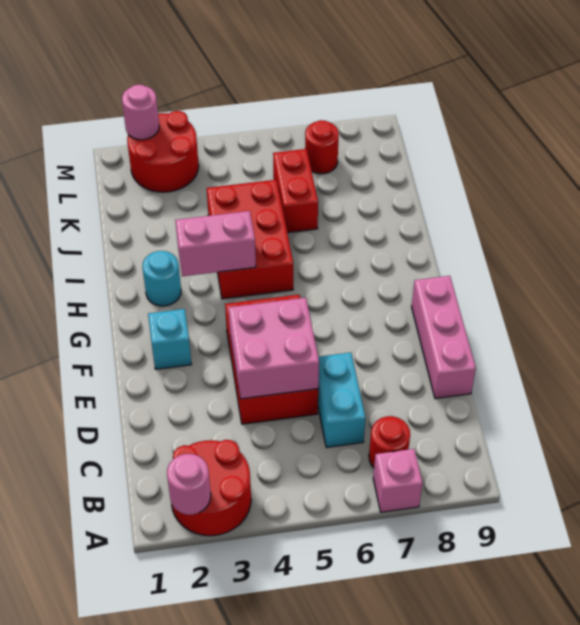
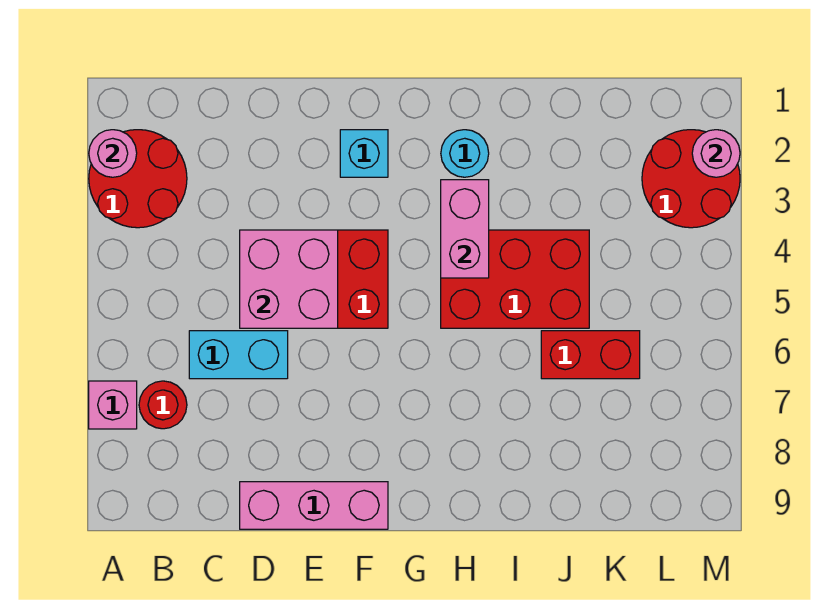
red round brick L7 level 1 -> none

